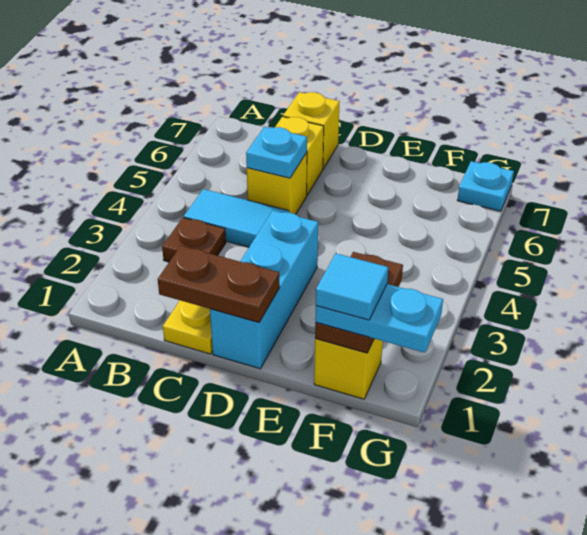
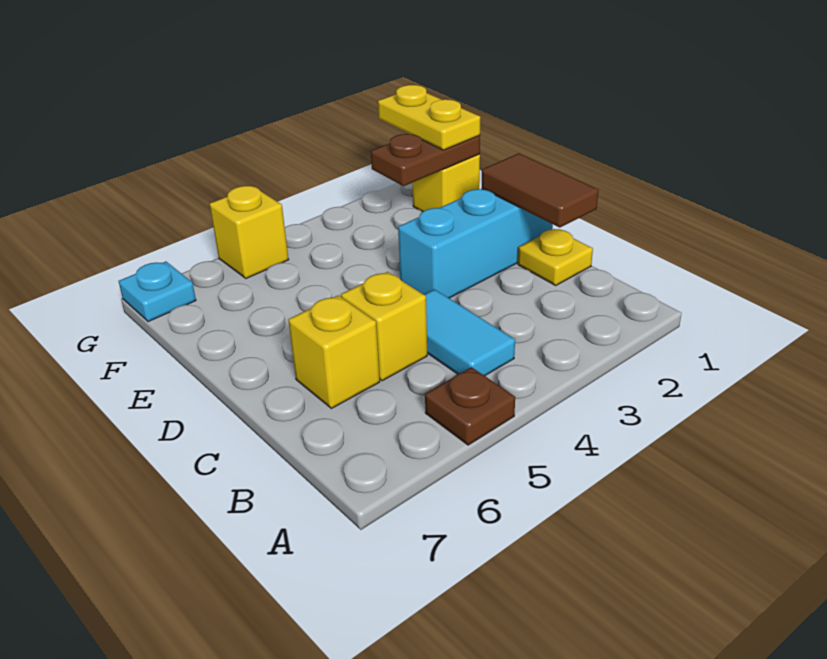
brown plate B3 level 1 -> brown plate A5 level 1
brown plate C1:D1 level 2 -> brown tile C1:D1 level 2
cyan plate C5 level 2 -> none
yellow brick C7 level 1 -> yellow brick G5 level 1
cyan plate F1:G1 level 3 -> yellow plate F1:G1 level 3
cyan tile F1 level 4 -> none

